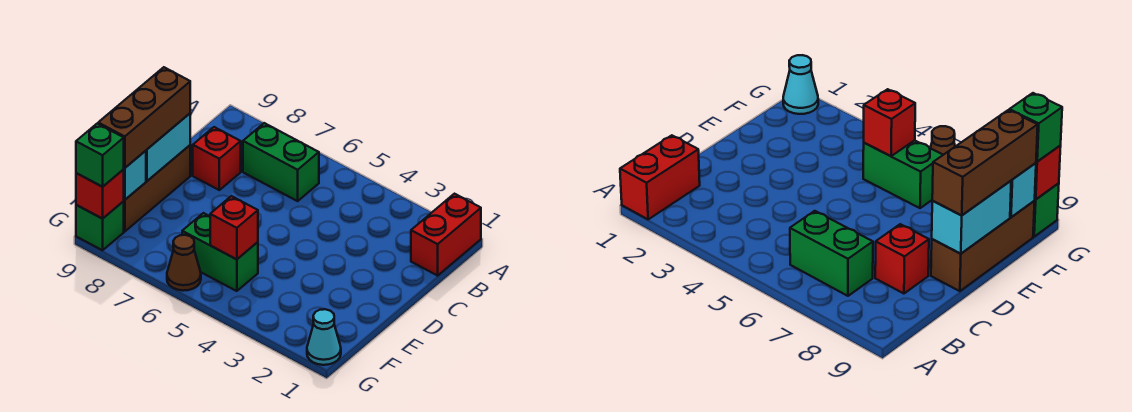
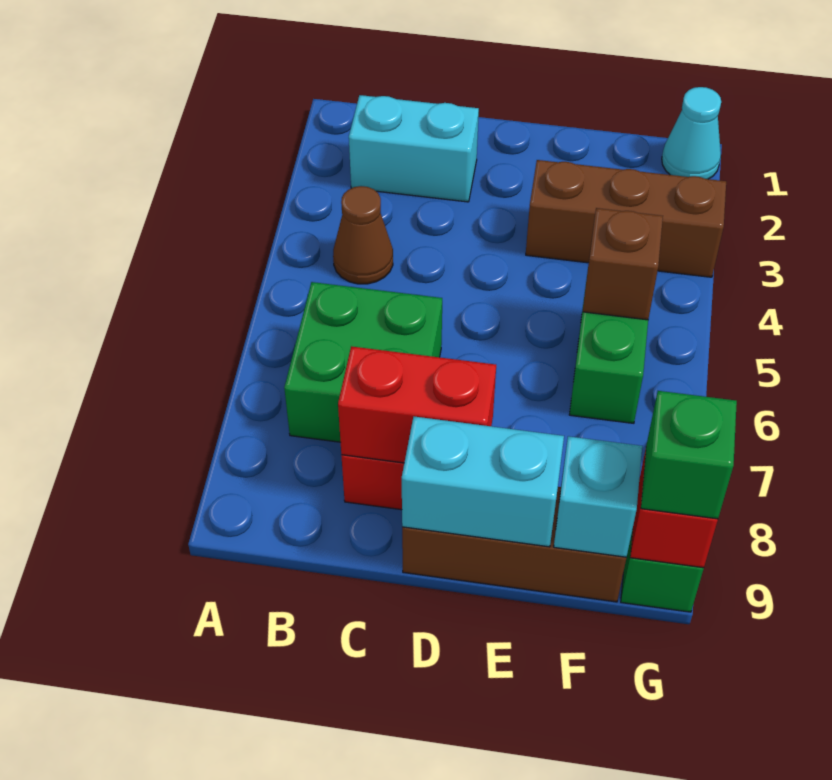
red brick A1:B1 level 1 -> red brick C8:D8 level 2
none -> cyan brick B2:C2 level 1
green brick B6:B7 level 1 -> green brick B6:C7 level 1
brown brick D9:F9 level 3 -> brown brick E3:G3 level 1
red brick F5 level 2 -> brown brick F5 level 2
brown cone G6 level 1 -> brown cone B4 level 1

